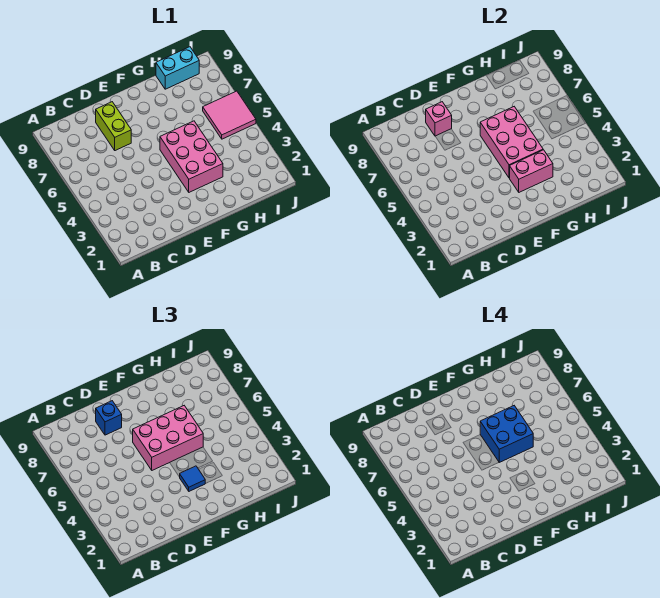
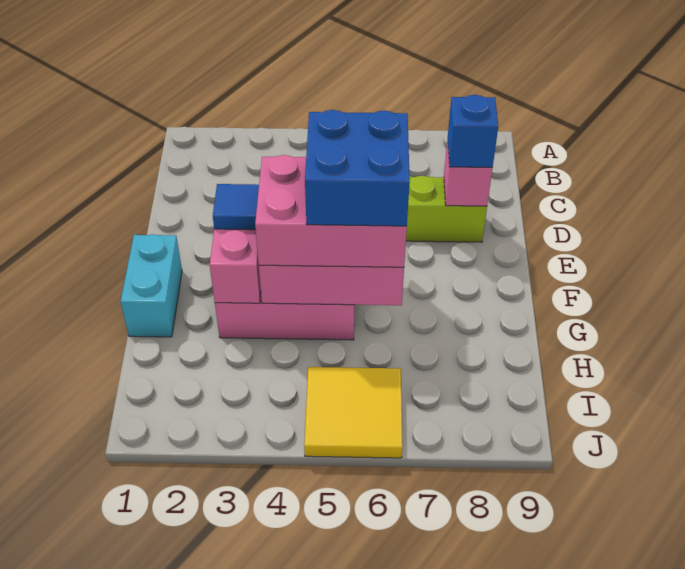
pink brick E5:G6 level 3 -> pink brick F4:G6 level 3
cyan brick H9:I9 level 1 -> cyan brick F1:G1 level 1
pink tile I5:J6 level 1 -> yellow tile I5:J6 level 1

